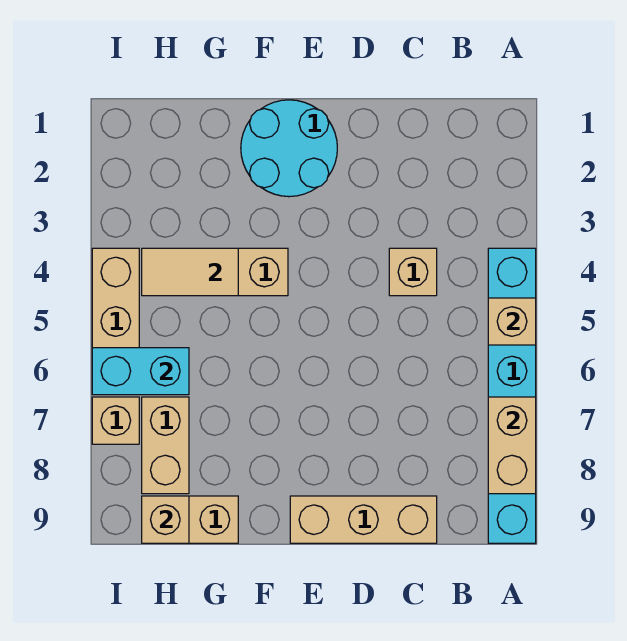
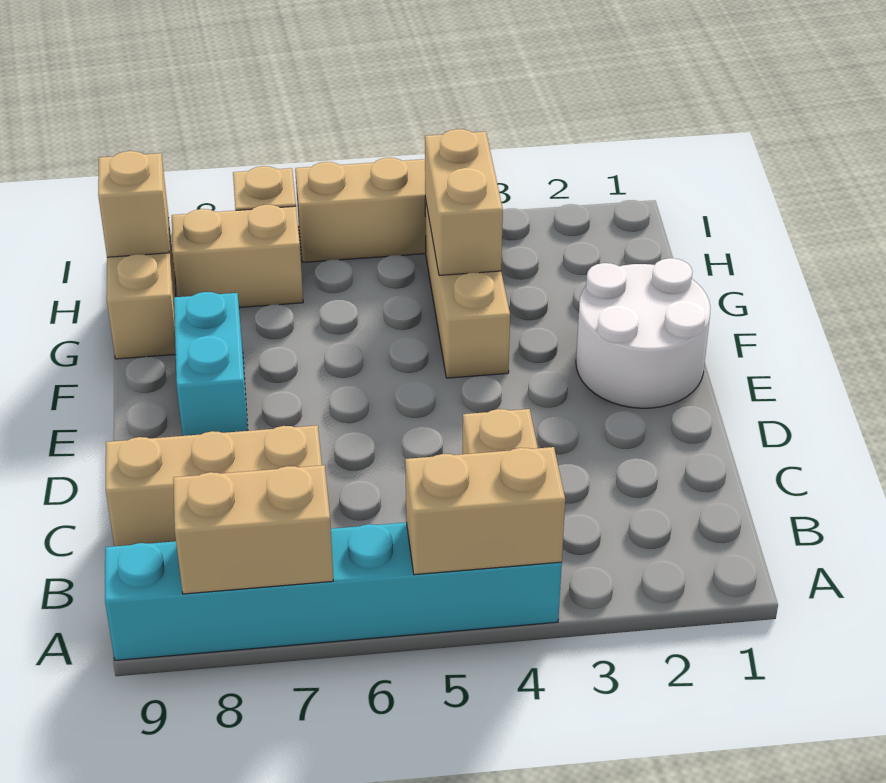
tan brick A5 level 2 -> tan brick A4:A5 level 2
tan brick C9:E9 level 1 -> tan brick C7:C9 level 1
cyan round brick E1:F2 level 1 -> white round brick E1:F2 level 1
tan tile G4:H4 level 2 -> tan brick G4:H4 level 2
cyan brick H6:I6 level 2 -> cyan brick E8:F8 level 1

